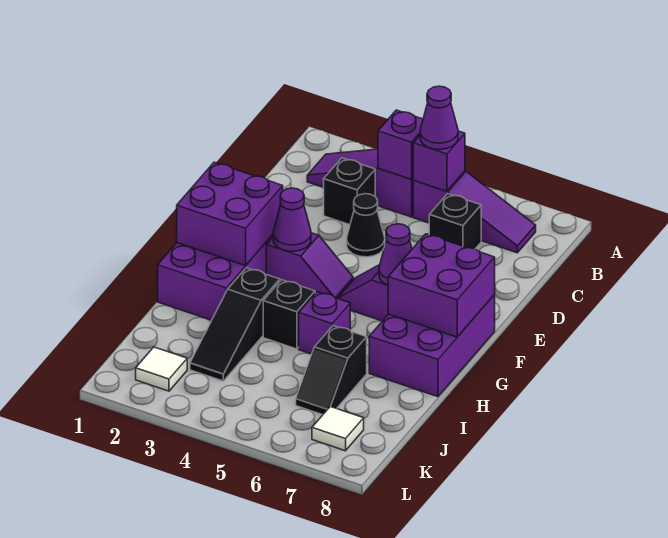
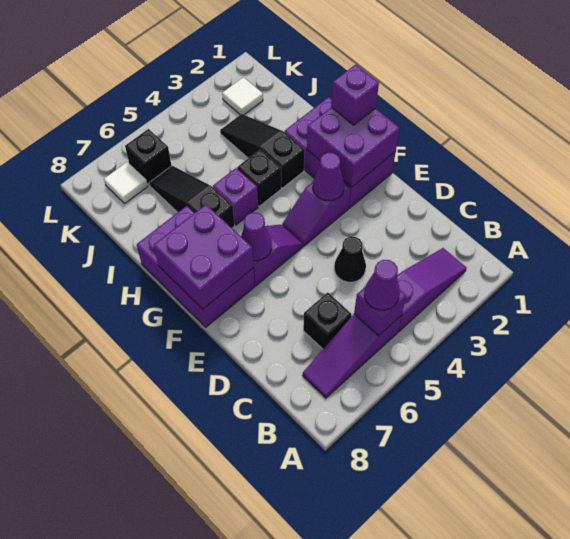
purple brick B4 level 2 -> purple brick G1 level 3
black brick C3 level 1 -> black brick K6 level 1
black slope I6:J6 level 1 top I -> black slope H6:J6 level 1 top H

